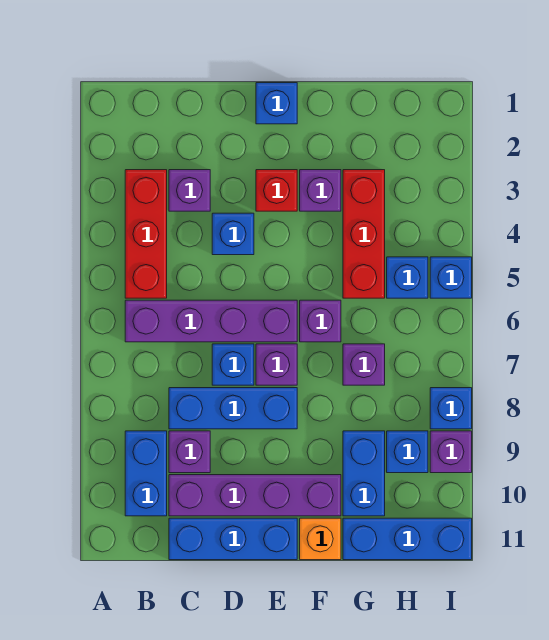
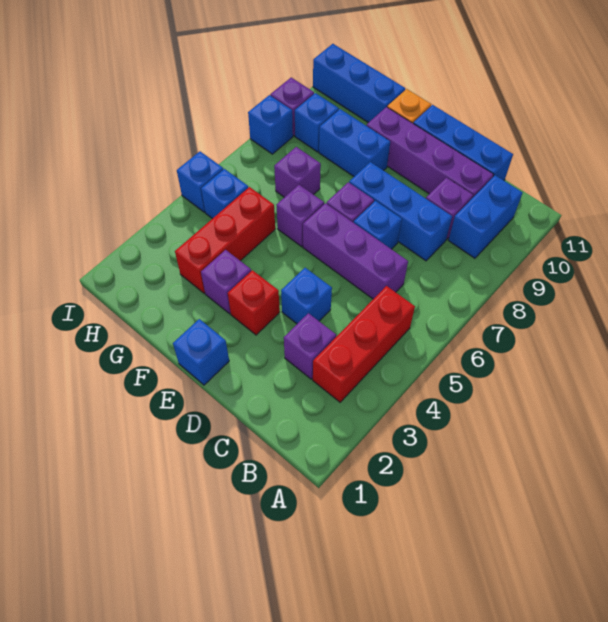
purple brick B6:E6 level 1 -> purple brick C6:E6 level 1
blue brick G9:G10 level 1 -> blue brick F9:G9 level 1

